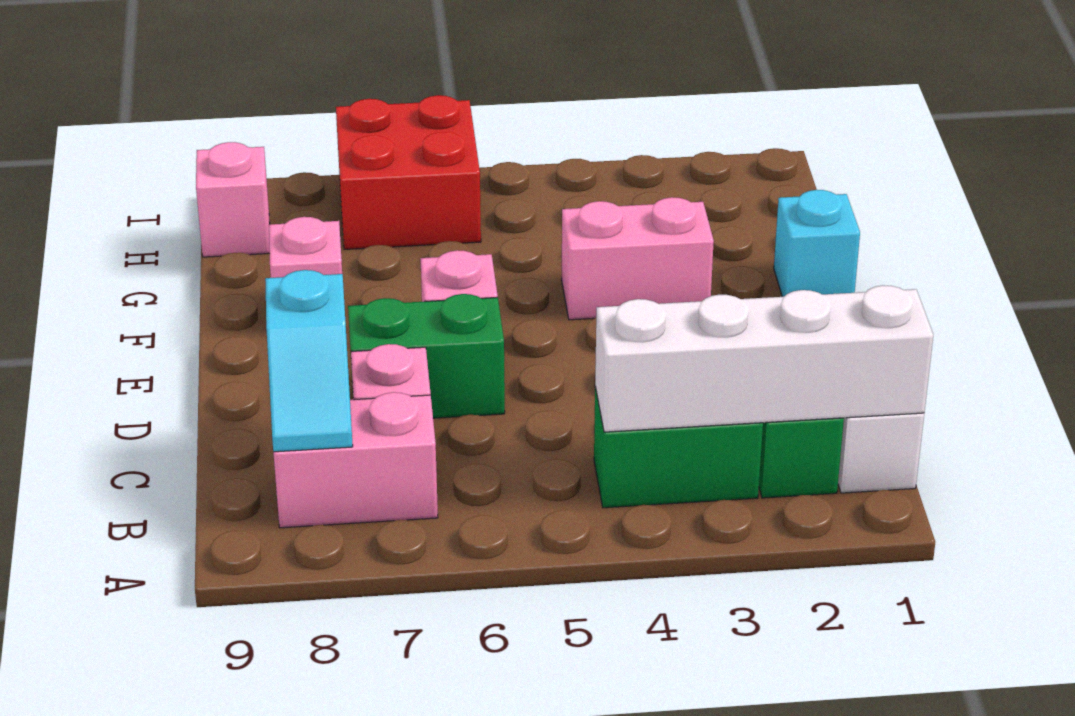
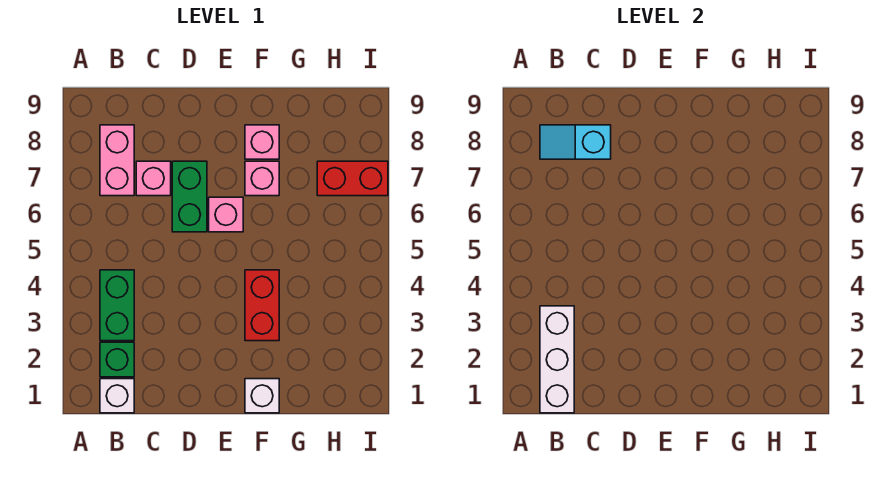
white brick B1:B4 level 2 -> white brick B1:B3 level 2
cyan brick F1 level 1 -> white brick F1 level 1
pink brick F3:F4 level 1 -> red brick F3:F4 level 1
red brick H6:I7 level 1 -> red brick H7:I7 level 1
pink brick H9 level 1 -> pink brick F7 level 1

